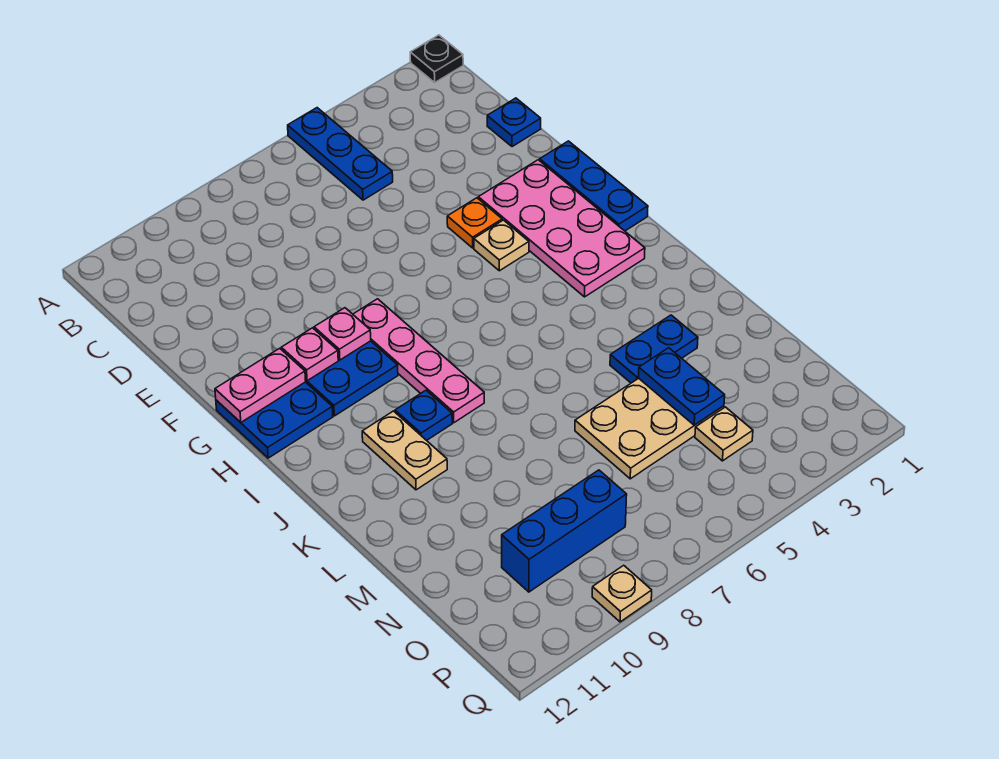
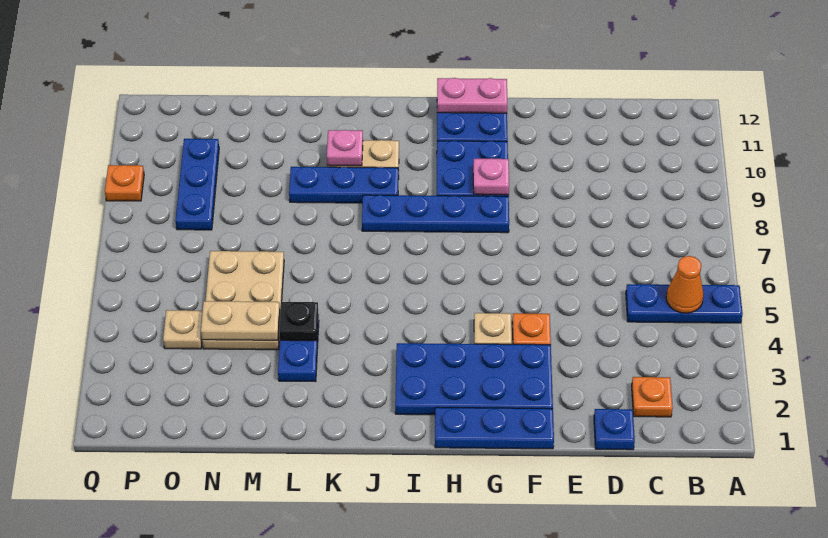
black plate A1 level 1 -> black plate L4 level 2
none -> orange cone B5 level 2
none -> orange plate C2 level 1
pink plate F2:I3 level 1 -> blue plate F2:I3 level 1
pink plate G8:J8 level 1 -> blue plate G8:J8 level 1
pink plate G10 level 2 -> pink plate K10 level 2
pink plate G11:G12 level 2 -> pink plate G12:H12 level 2
blue plate J9 level 1 -> blue plate J9:L9 level 1
blue plate M4:N4 level 2 -> tan plate M4:N4 level 2
blue brick O8:O10 level 1 -> blue plate O8:O10 level 1
tan plate Q9 level 1 -> orange plate Q9 level 1

